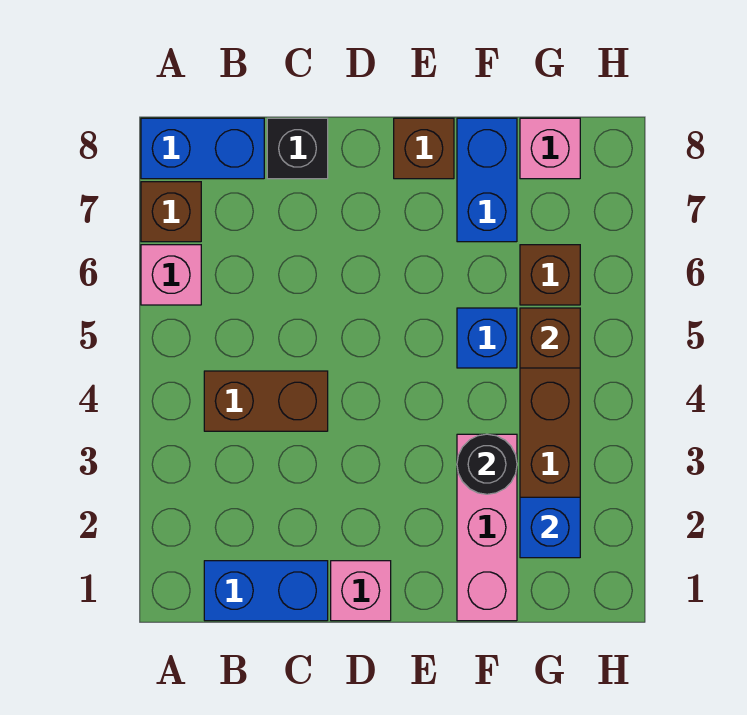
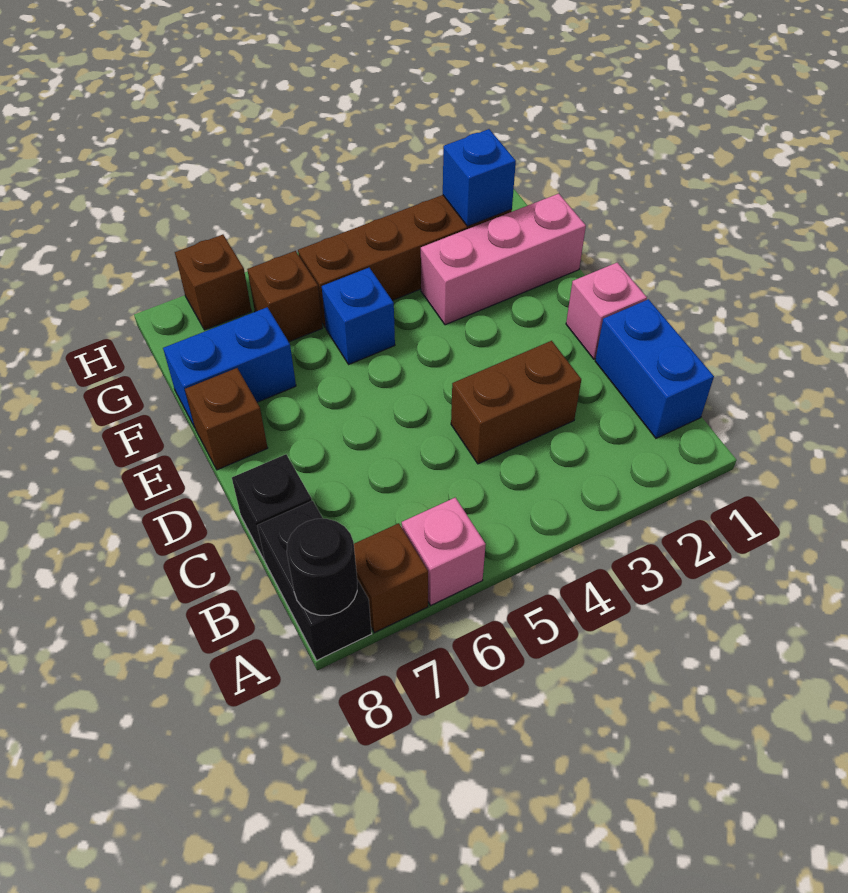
blue brick A8:B8 level 1 -> black brick A8:B8 level 1
brown brick B4:C4 level 1 -> brown brick C3:C4 level 1
black round brick F3 level 2 -> black round brick A8 level 2
brown brick G5 level 2 -> brown brick H7 level 1
pink brick G8 level 1 -> none

